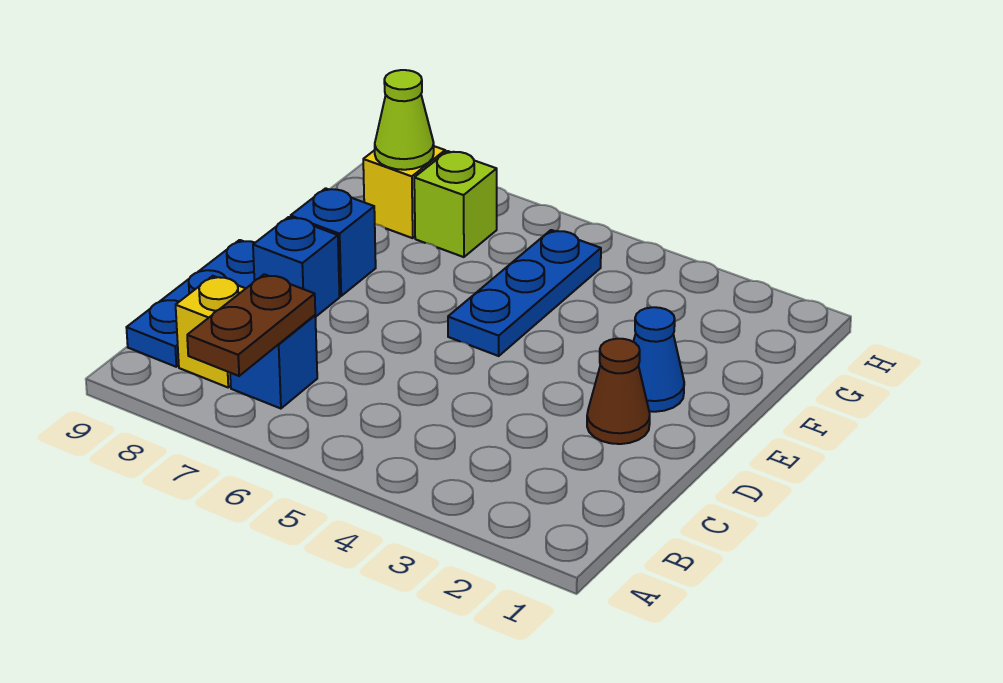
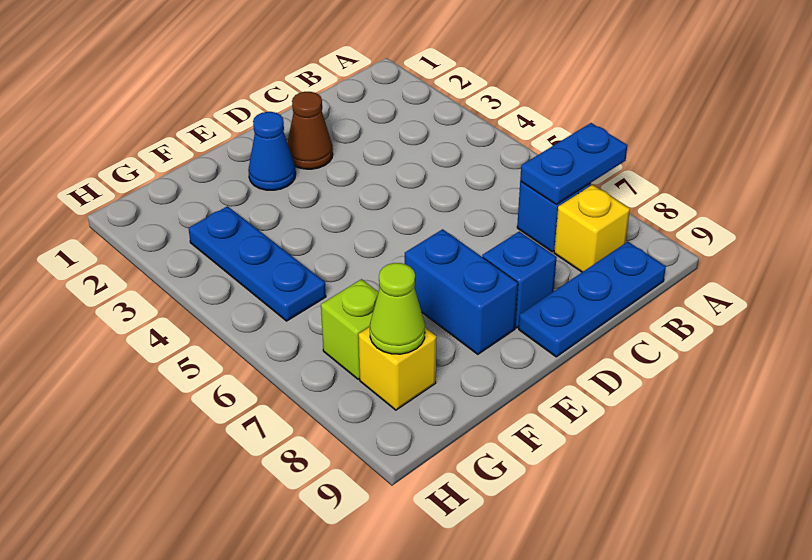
brown plate A7:B7 level 2 -> blue plate A7:B7 level 2
blue plate E5:G5 level 1 -> blue plate G3:G5 level 1
blue brick E8 level 1 -> blue brick E7:E8 level 1

